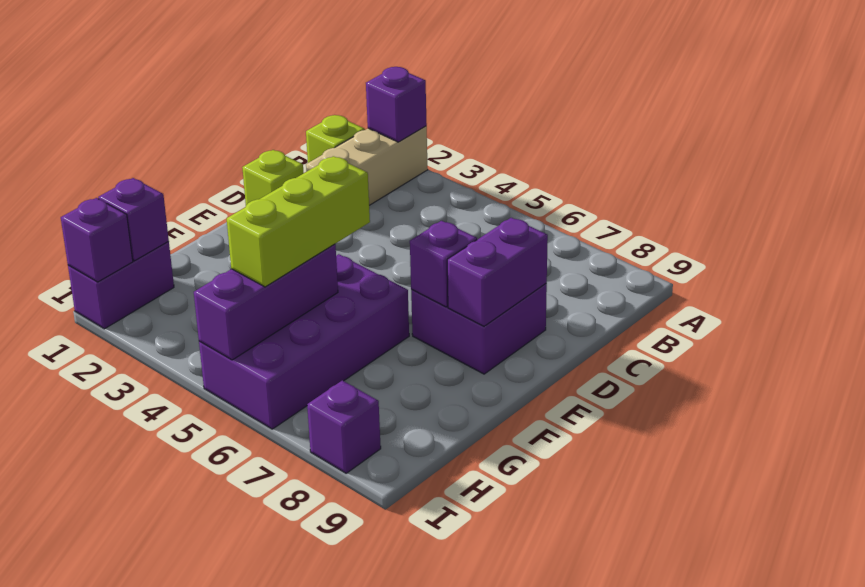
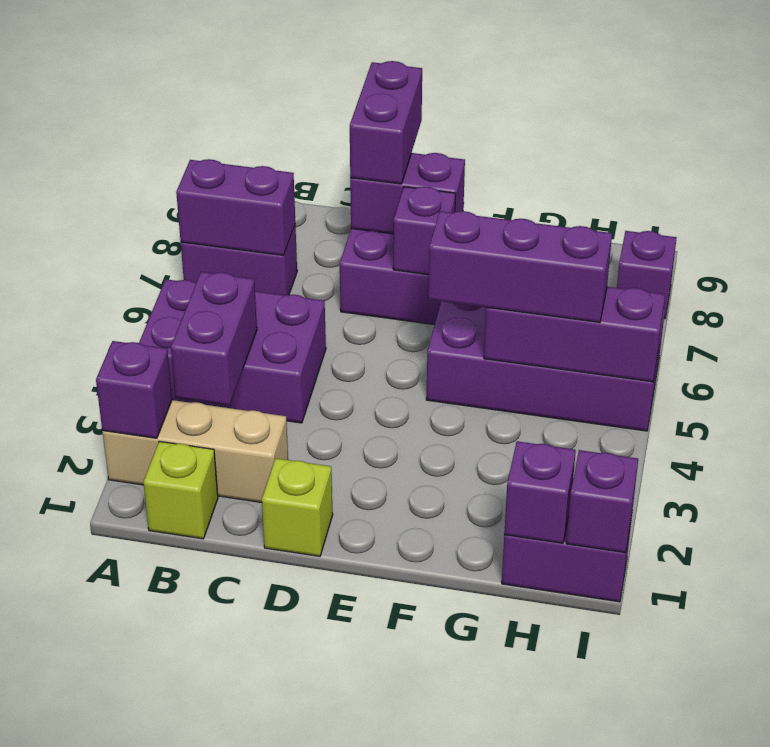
none -> purple brick A4:C5 level 1
none -> purple brick A7:B7 level 1
none -> purple brick A7:B7 level 2
none -> purple brick B3:B4 level 2
none -> purple brick D8:D9 level 3
lime brick F5:H5 level 3 -> purple brick F5:H5 level 3

